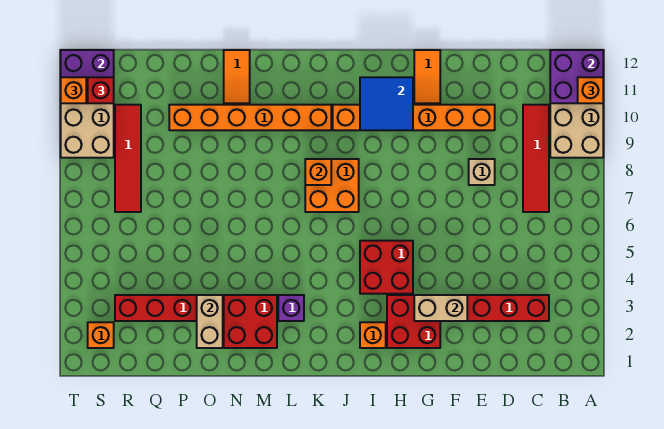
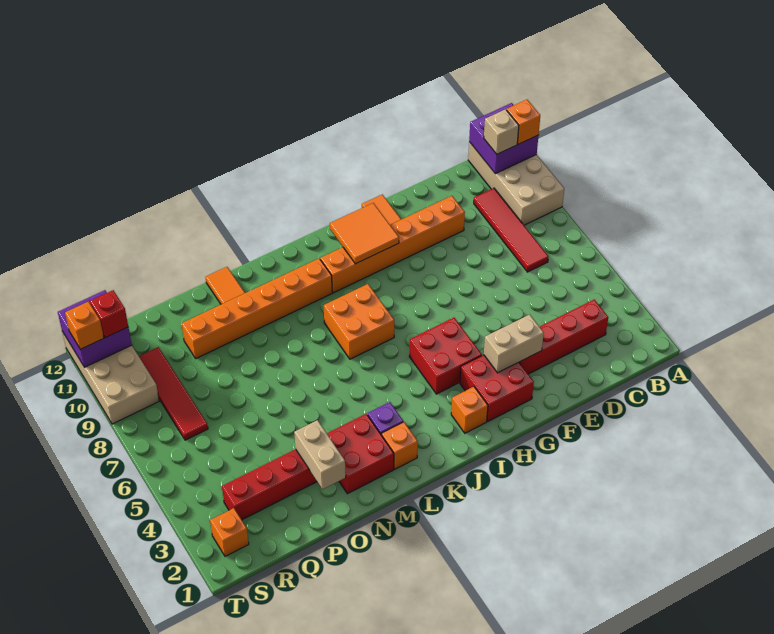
tan brick E8 level 1 -> tan brick B11 level 3
blue tile H10:I11 level 2 -> orange tile H10:I11 level 2
orange brick K8 level 2 -> orange brick L2 level 1

